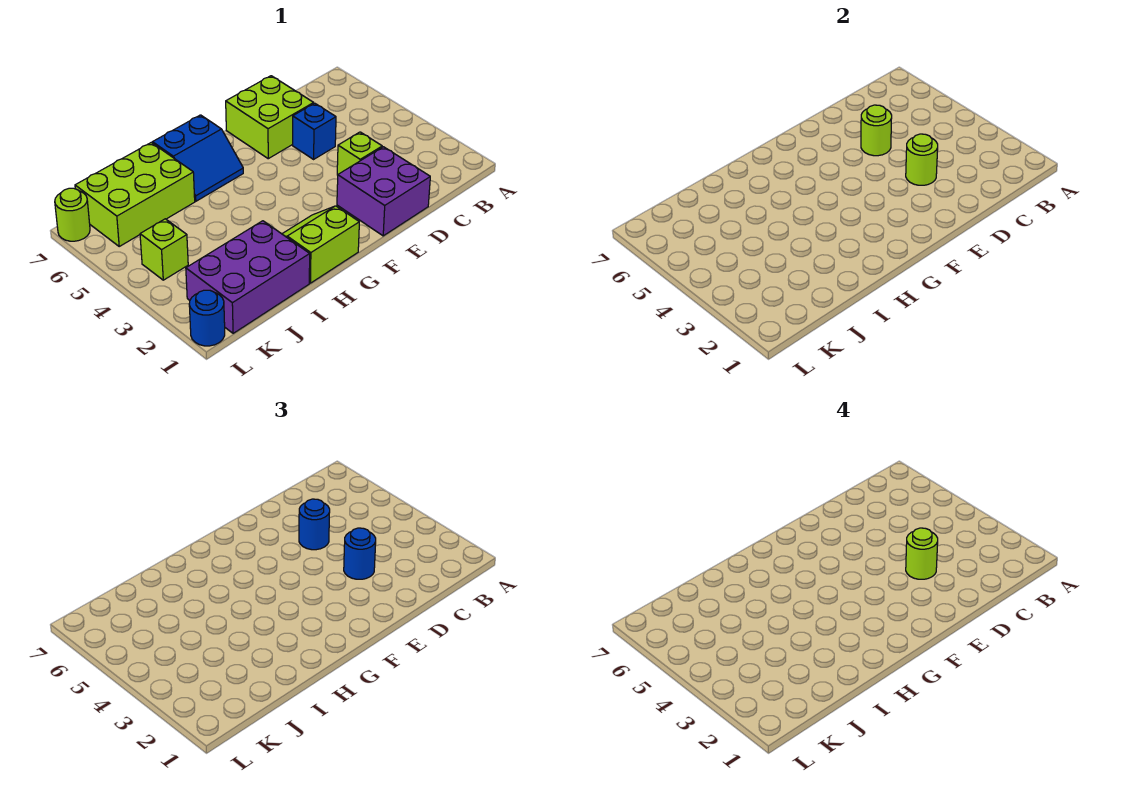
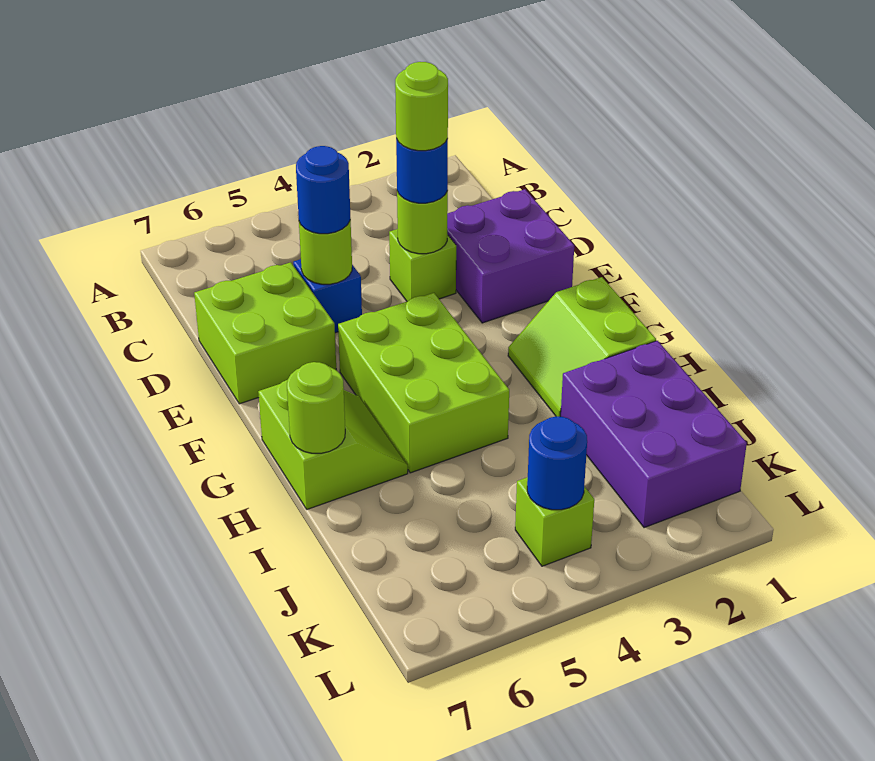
blue slope G6:H7 level 1 top 7 -> lime slope G6:H7 level 1 top 7
lime brick I6:K7 level 1 -> lime brick F4:H5 level 1
blue round brick L1 level 1 -> blue round brick K4 level 2
lime round brick L7 level 1 -> lime round brick H7 level 2

